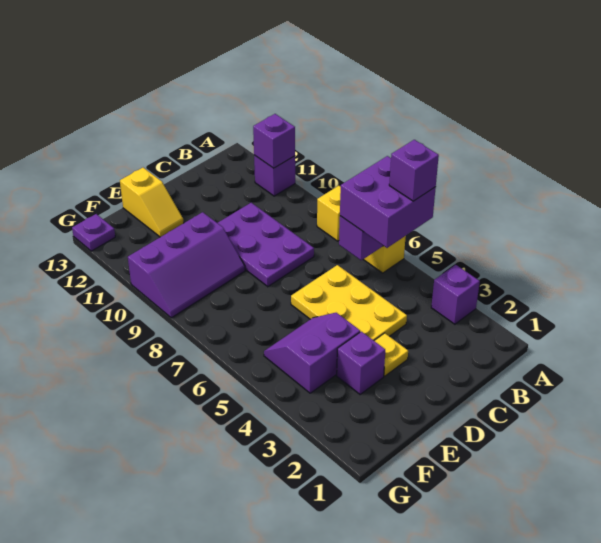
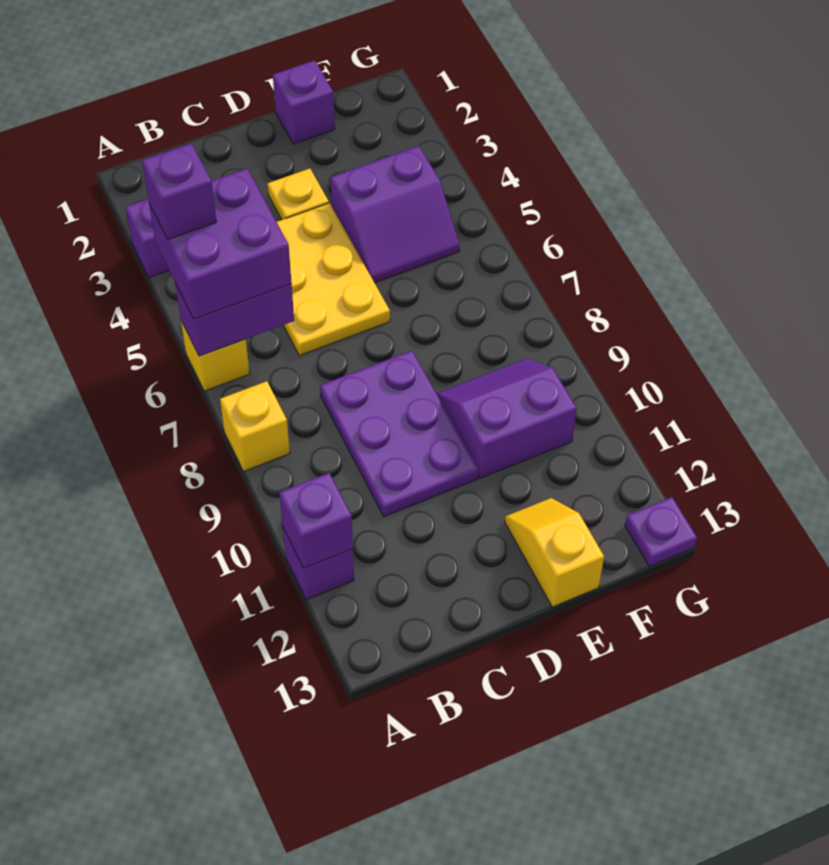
purple brick E3 level 1 -> purple brick E1 level 1
purple slope E9:G10 level 1 top 10 -> purple slope E9:F10 level 1 top 10

